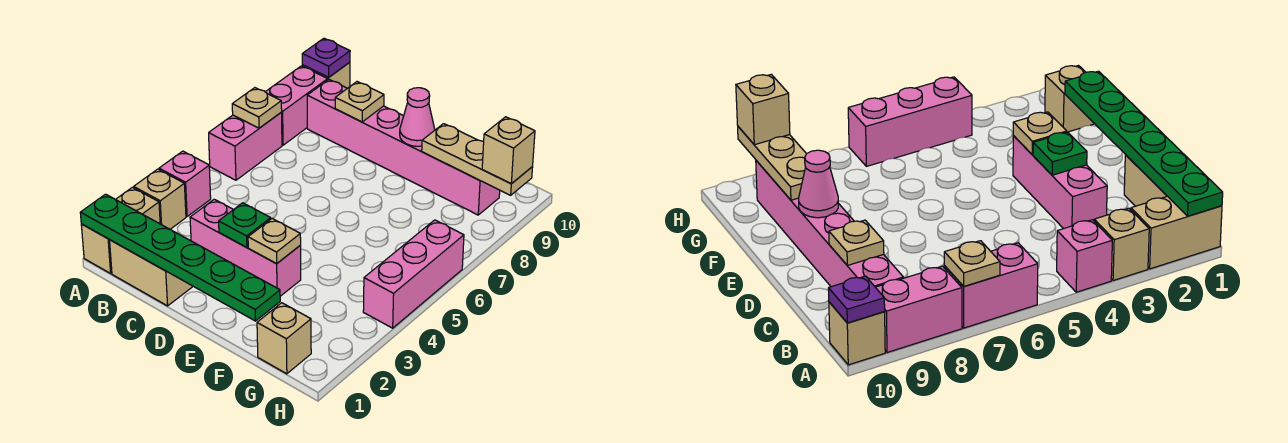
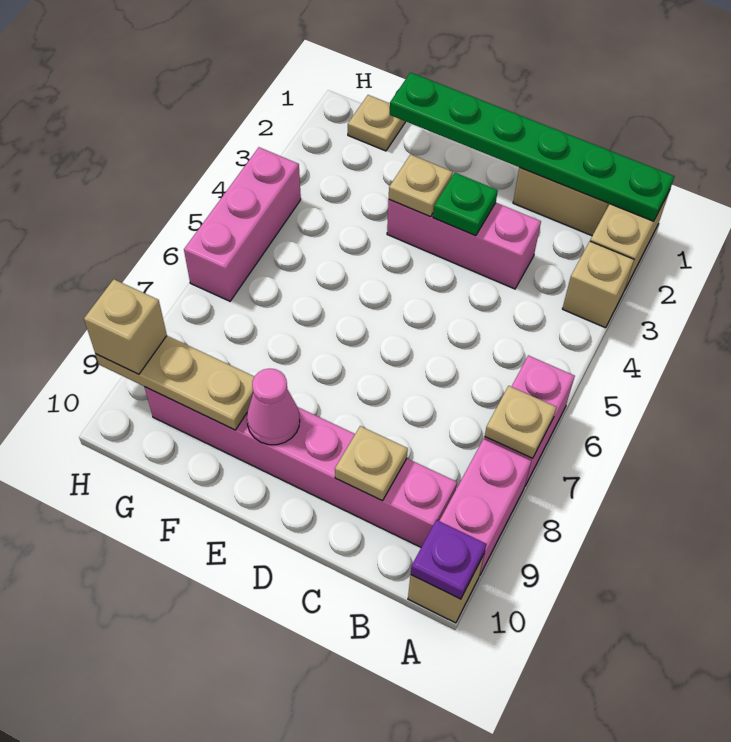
pink brick A4 level 1 -> none
tan brick G1 level 1 -> tan plate G1 level 1

